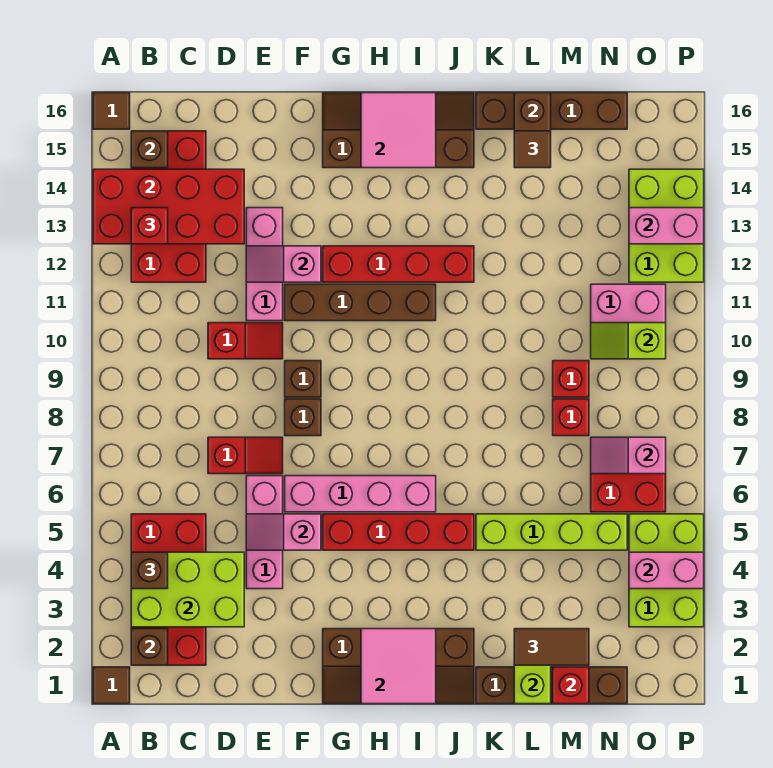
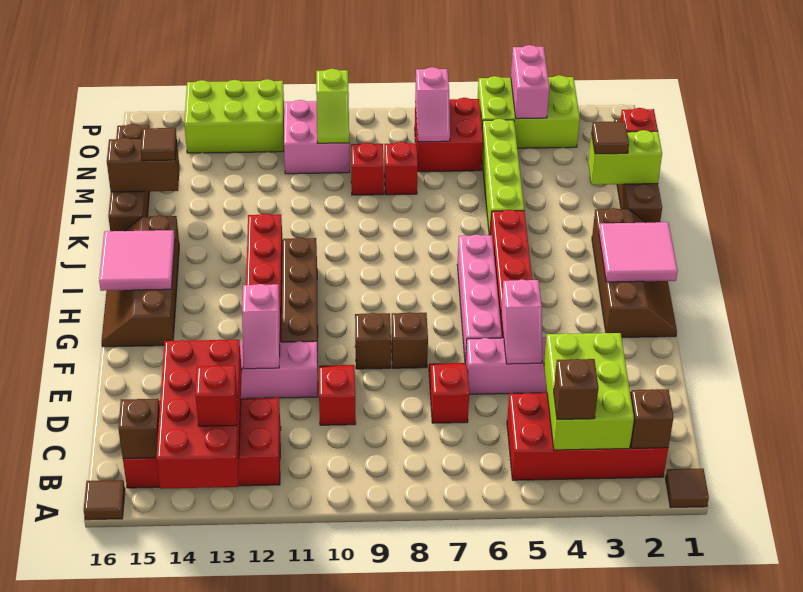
brown tile L2:M2 level 3 -> brown tile L2 level 3
pink brick O13:P13 level 2 -> none

